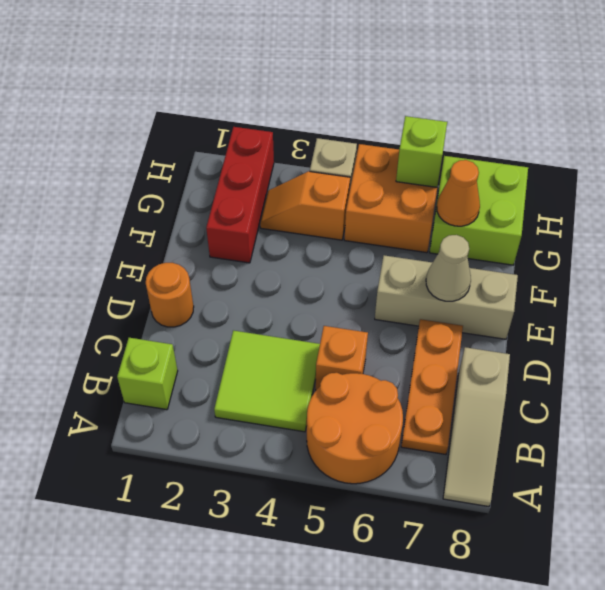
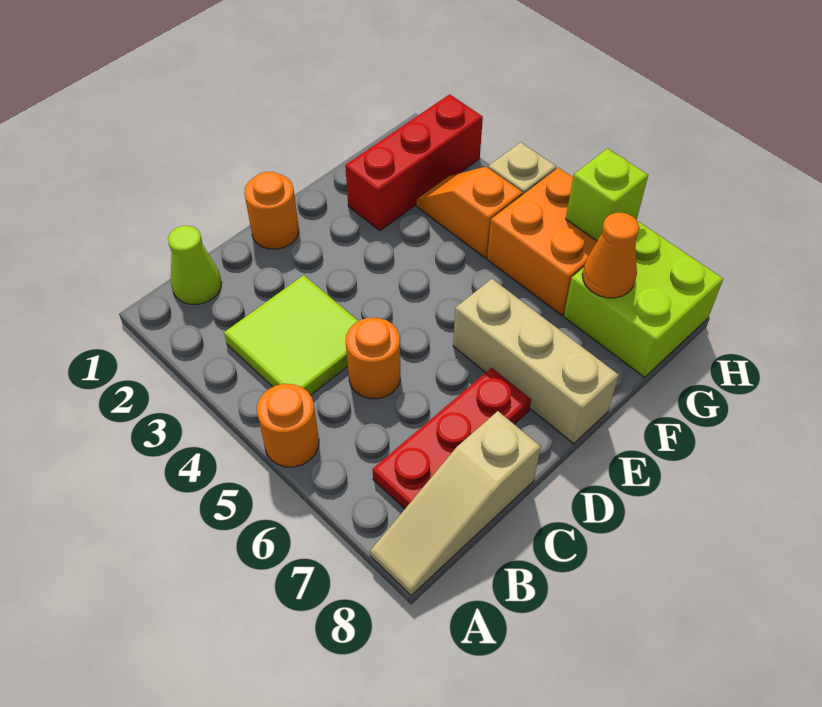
orange round brick A5:B6 level 1 -> orange round brick A5 level 1
lime brick B1 level 1 -> lime cone B1 level 1
orange plate B7:D7 level 1 -> red plate B7:D7 level 1
orange brick C5 level 1 -> orange round brick C5 level 1
tan cone E7 level 2 -> none

